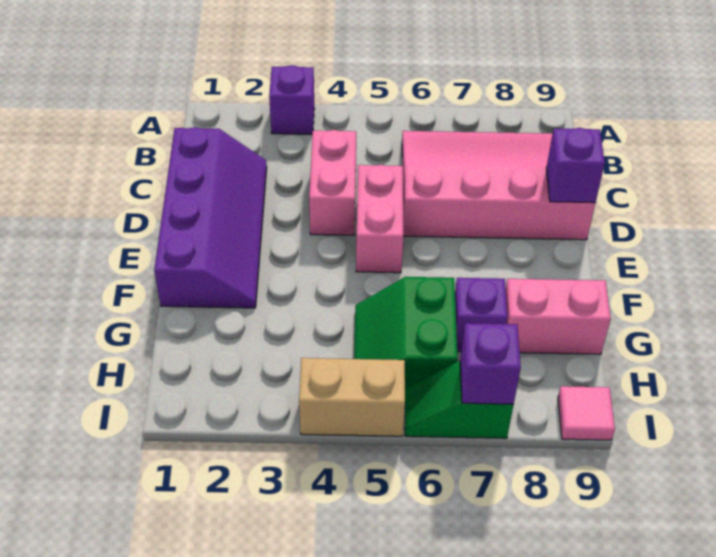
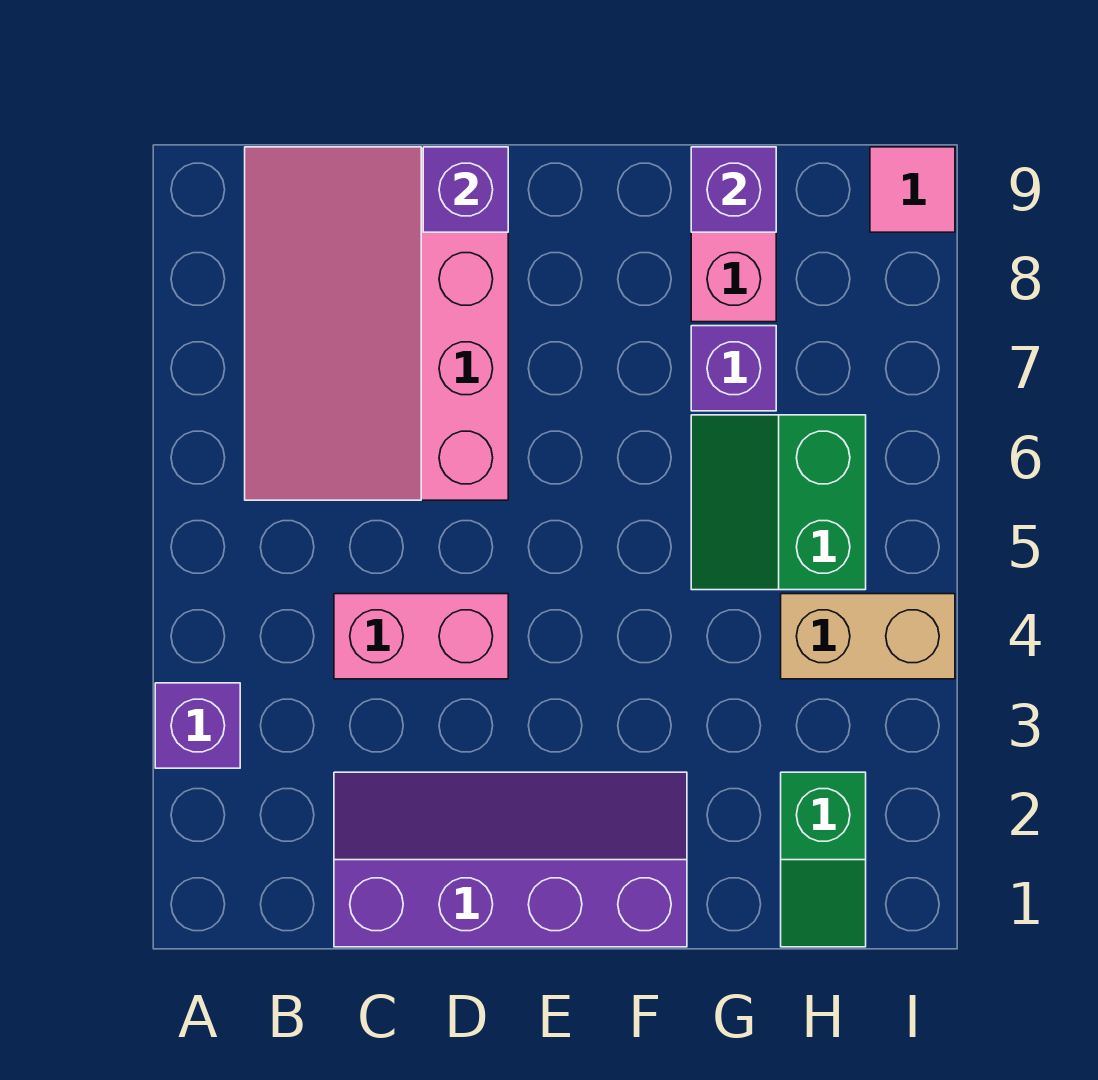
pink brick D5:E5 level 1 -> none
green slope G5:H6 level 1 top 6 -> green slope G5:H6 level 1 top H
tan brick I4:I5 level 1 -> tan brick H4:I4 level 1
green slope I6:I7 level 1 top 7 -> green slope H1:H2 level 1 top 2
purple brick I7 level 2 -> purple brick G9 level 2

